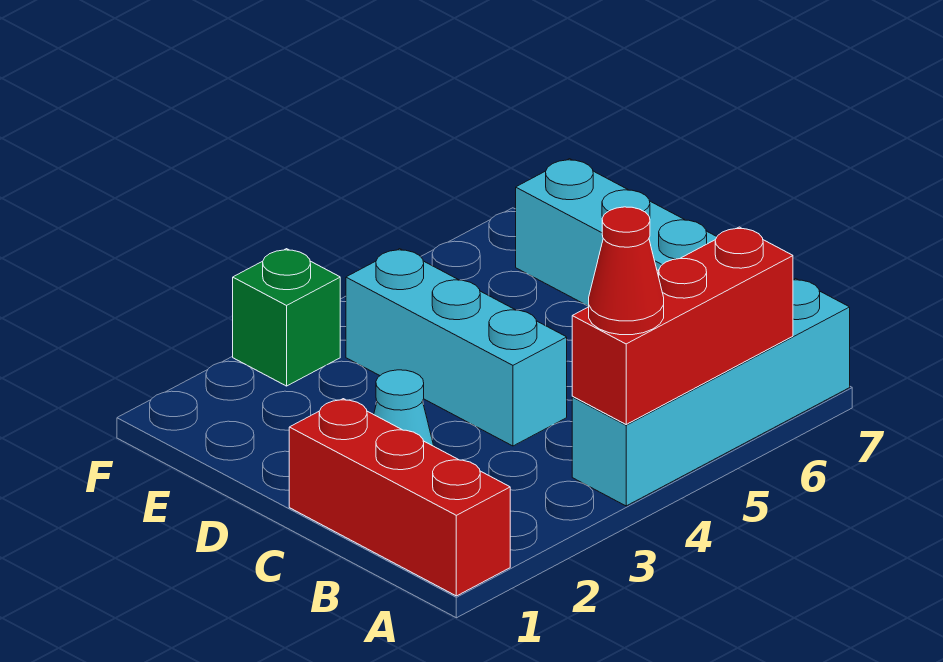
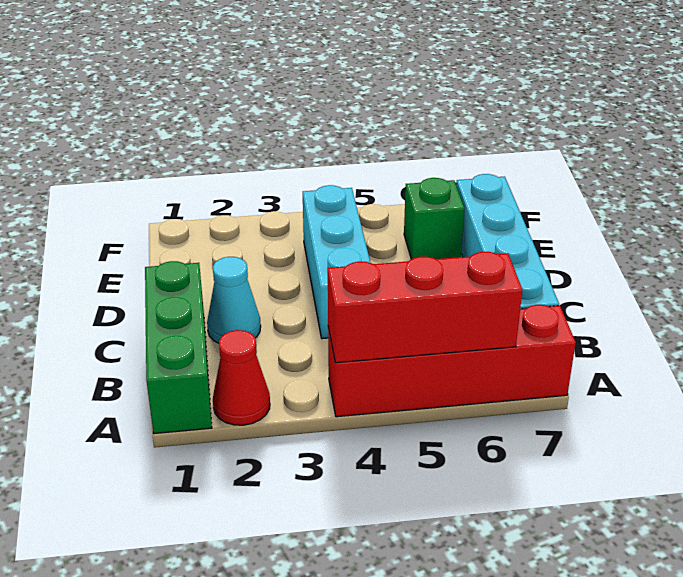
red brick A1:C1 level 1 -> green brick A1:C1 level 1
cyan brick A4:A7 level 1 -> red brick A4:A7 level 1
red cone A4 level 3 -> red cone A2 level 1
green brick F3 level 1 -> green brick E6 level 1

